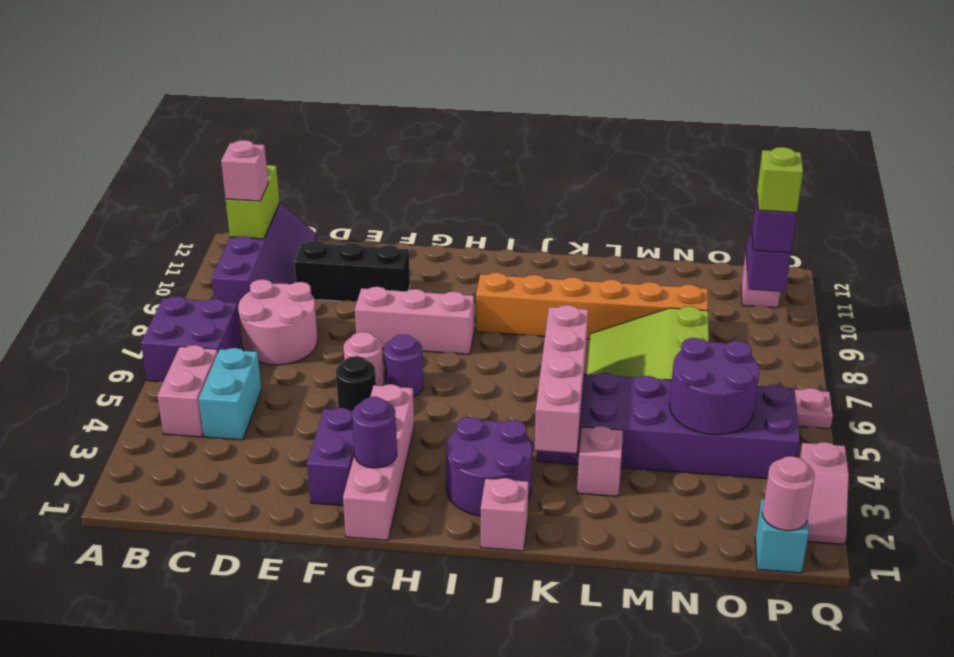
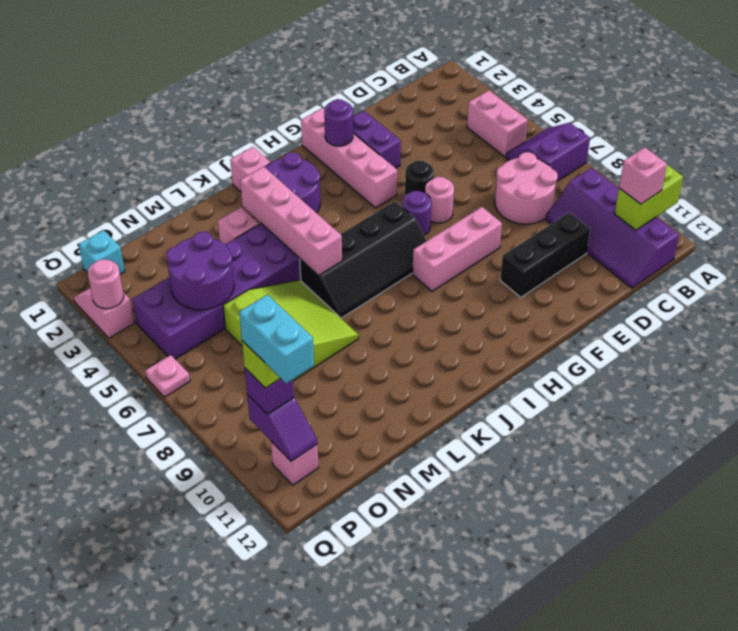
purple brick A6:B7 level 1 -> purple slope A6:B7 level 1 top 7
lime brick B11:B12 level 2 -> lime brick A11:B11 level 2
cyan brick C4:C5 level 1 -> cyan brick P10:P11 level 5
none -> black slope H6:K7 level 1 top 6
orange brick I9:N9 level 1 -> none
pink round brick P1 level 2 -> pink round brick Q3 level 2

